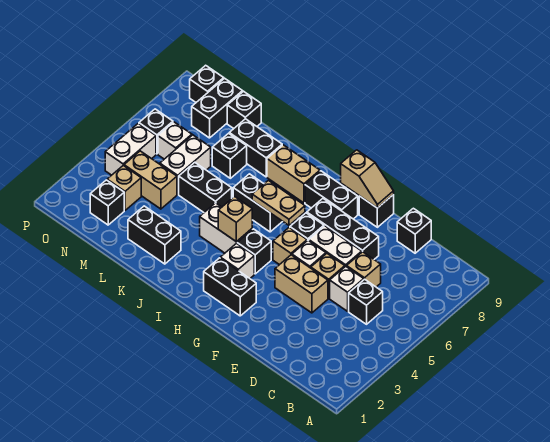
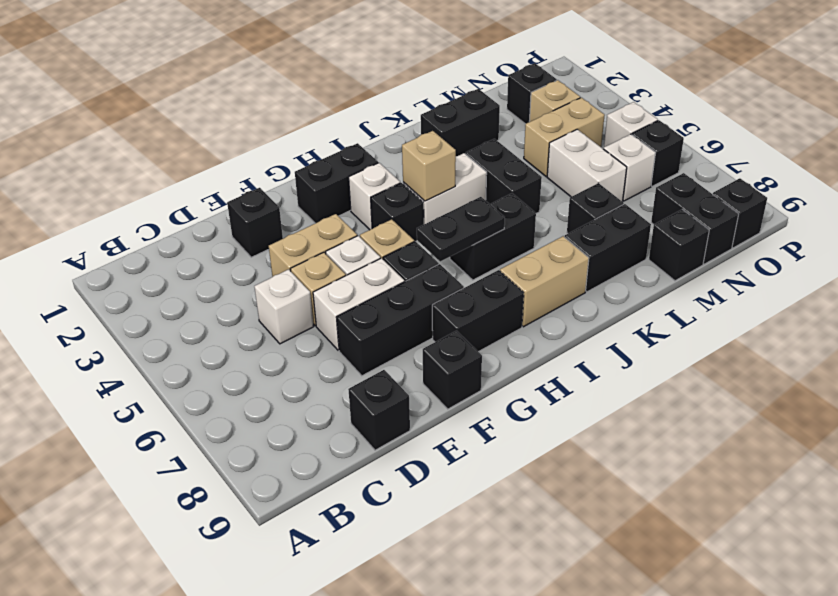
black brick C5 level 1 -> black brick E2 level 1
tan brick D6 level 1 -> none
tan slope F9:G9 level 2 top G -> none
tan plate H6:I6 level 2 -> black plate H6:I6 level 2
black brick K5:L5 level 1 -> black brick K4:K5 level 1
white brick O4:O5 level 1 -> white brick O5 level 1

